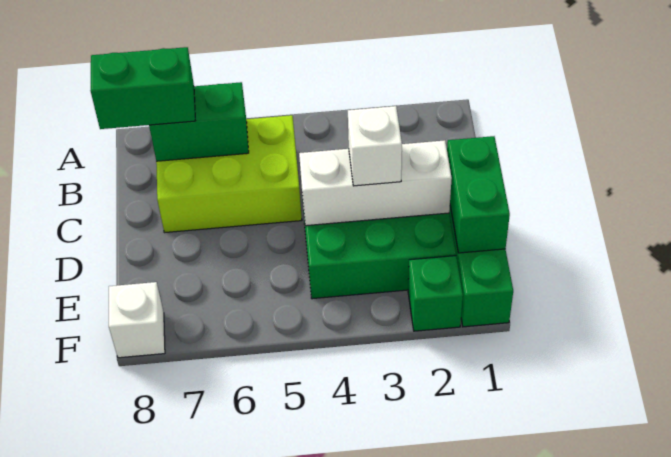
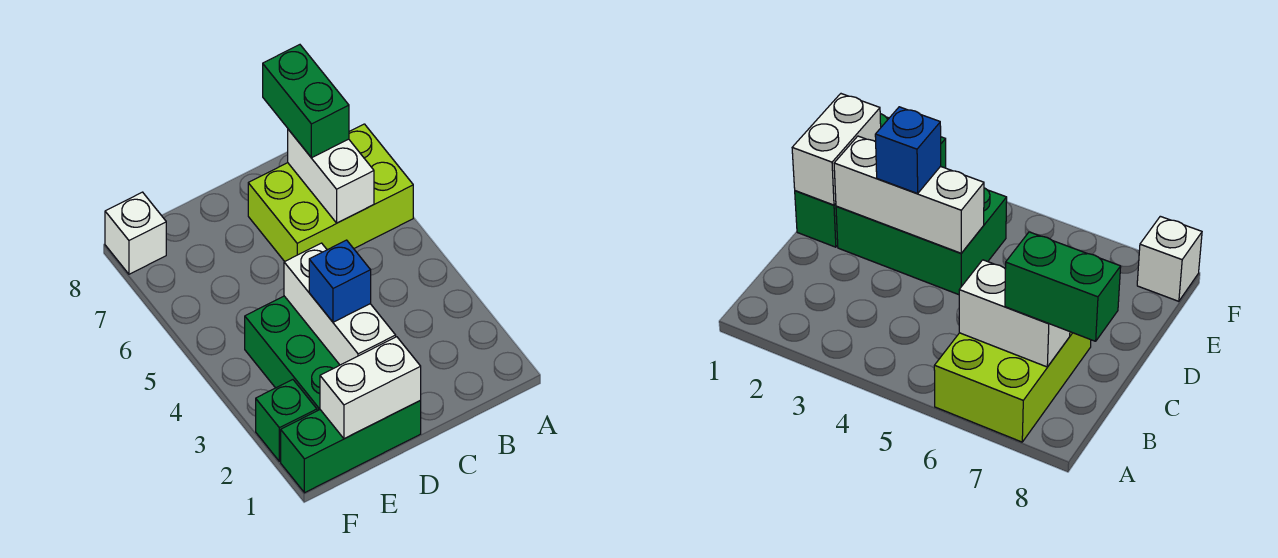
lime brick B5:C7 level 1 -> lime brick A6:C7 level 1
green brick B6:B7 level 2 -> white brick B6:B7 level 2
green brick D1:E1 level 2 -> white brick D1:E1 level 2
white brick D3 level 3 -> blue brick D3 level 3

